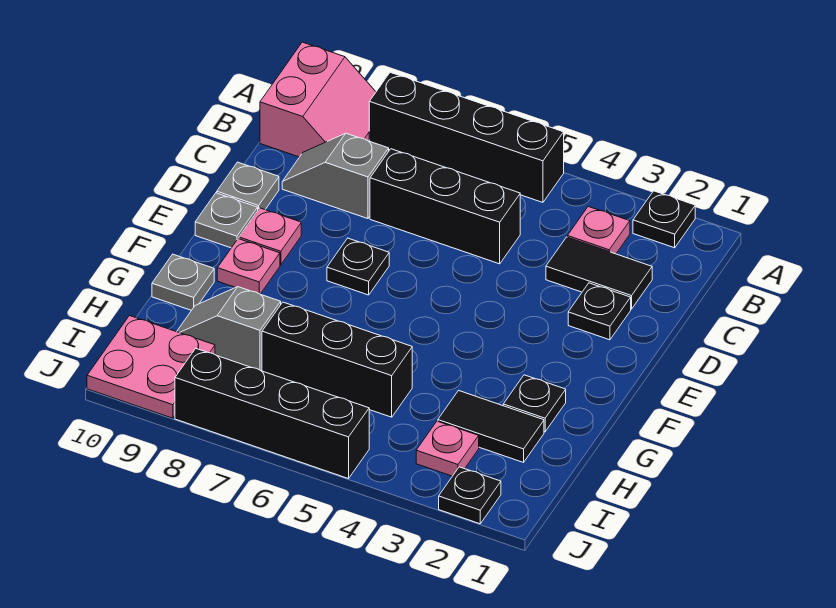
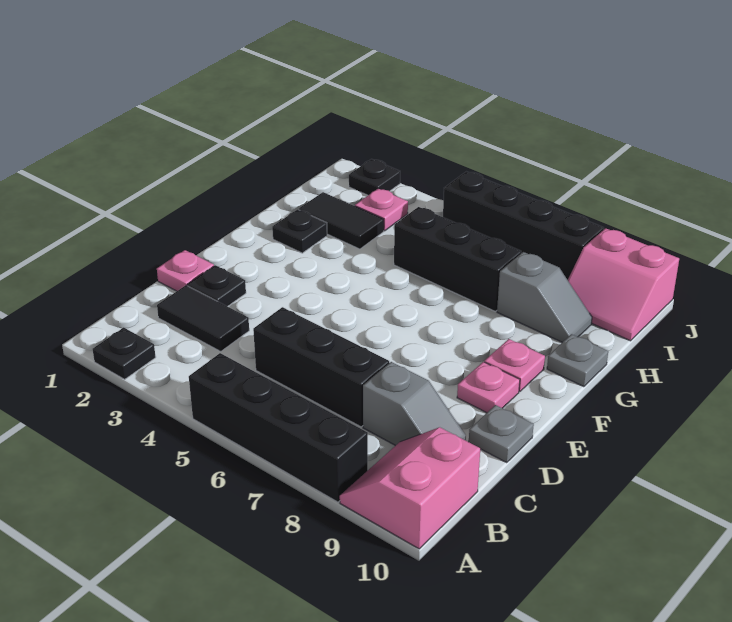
pink plate B3 level 1 -> pink plate D1 level 1
black plate E7 level 1 -> none
grey plate E10 level 1 -> none
pink plate I9:J10 level 1 -> pink slope I9:J10 level 1 top J

